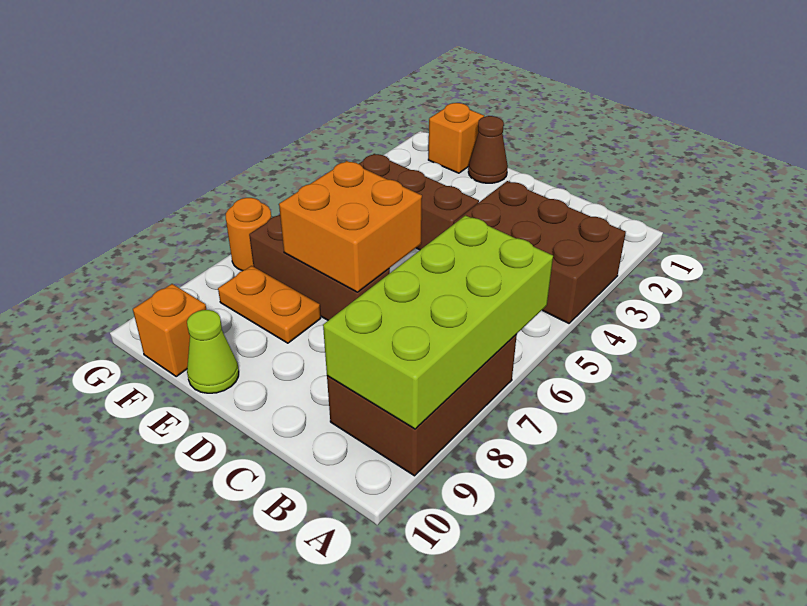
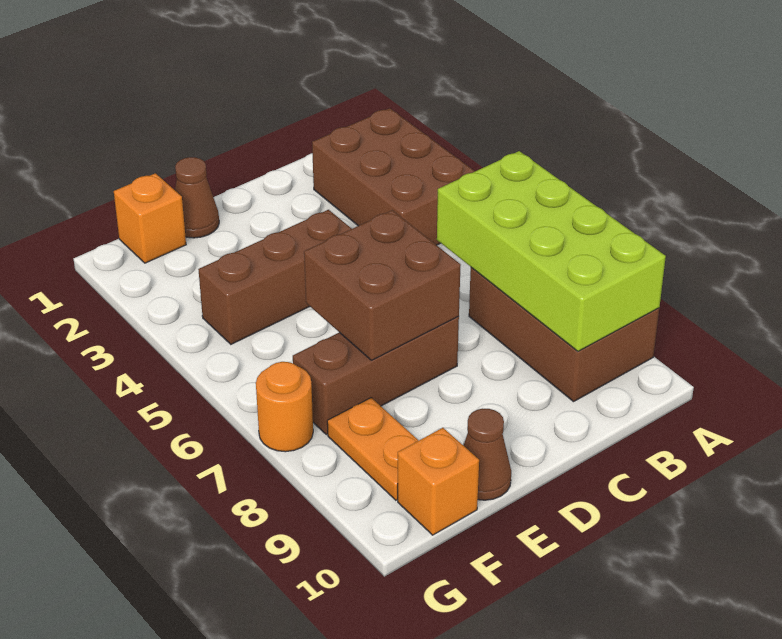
brown brick A3:C4 level 1 -> brown brick A2:B4 level 1
orange brick D6:E7 level 2 -> brown brick D6:E7 level 2
orange plate E8:F8 level 1 -> orange plate F8:F9 level 1
lime cone E10 level 1 -> brown cone E10 level 1

